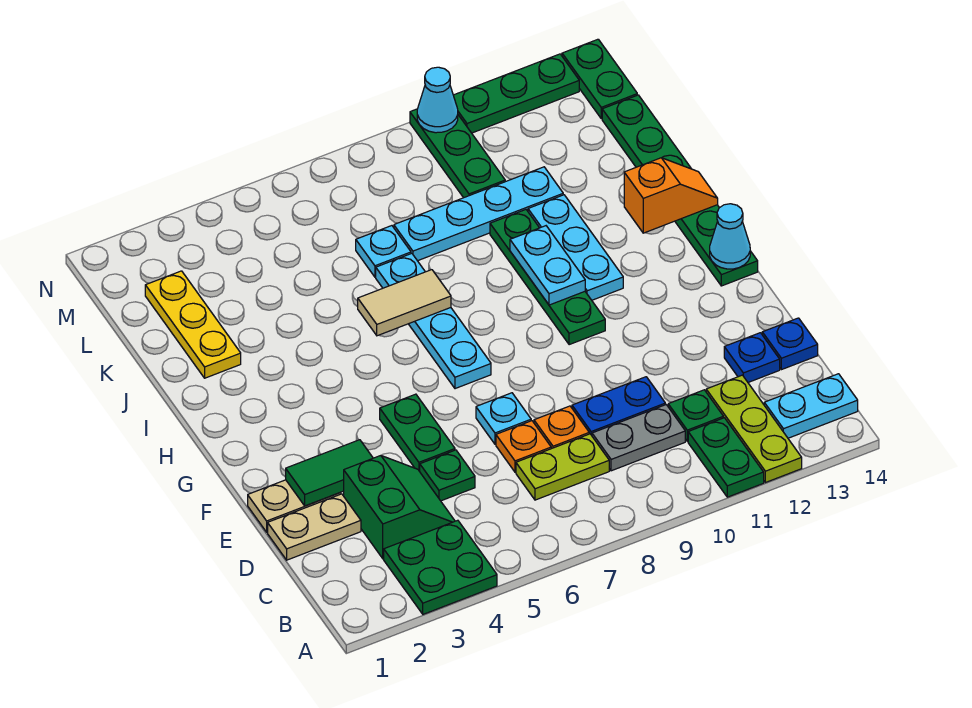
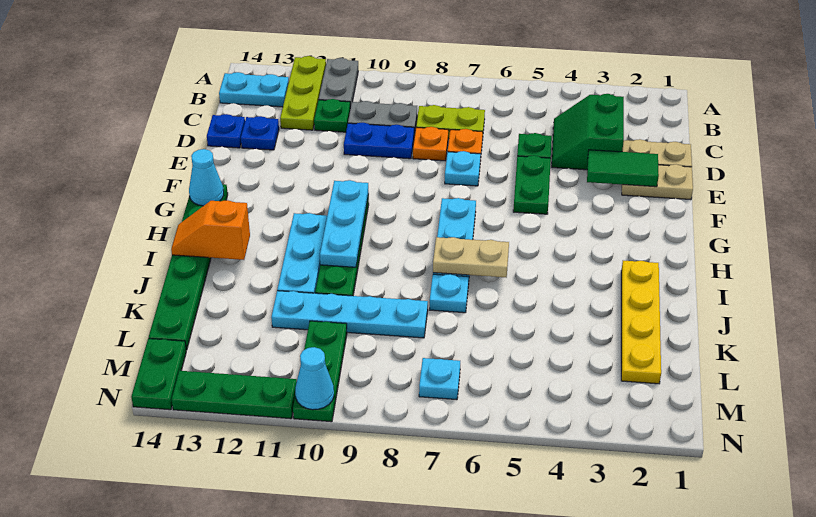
green plate A3:B4 level 1 -> none
green plate A11:B11 level 1 -> grey plate A11:B11 level 1
cyan plate H10:I10 level 2 -> cyan plate G10:I10 level 2
tan tile I6:I7 level 2 -> tan plate I6:I7 level 2
yellow plate J2:L2 level 1 -> yellow plate I2:L2 level 1
cyan plate K7 level 1 -> cyan plate M7 level 1

